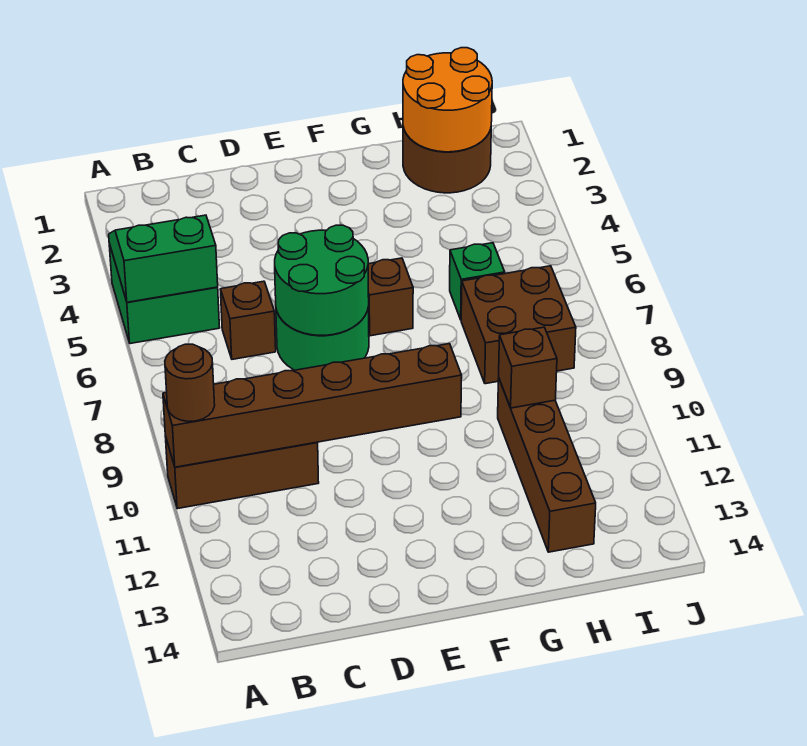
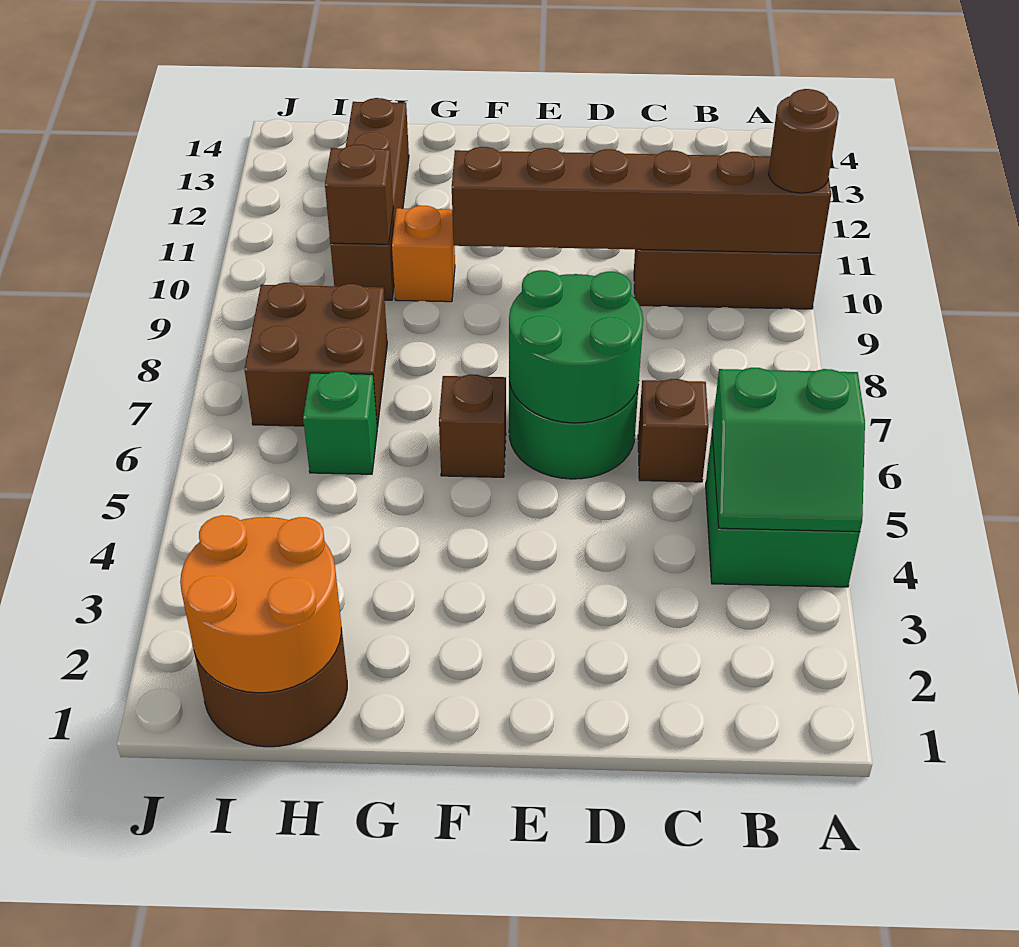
none -> orange brick G10 level 1

